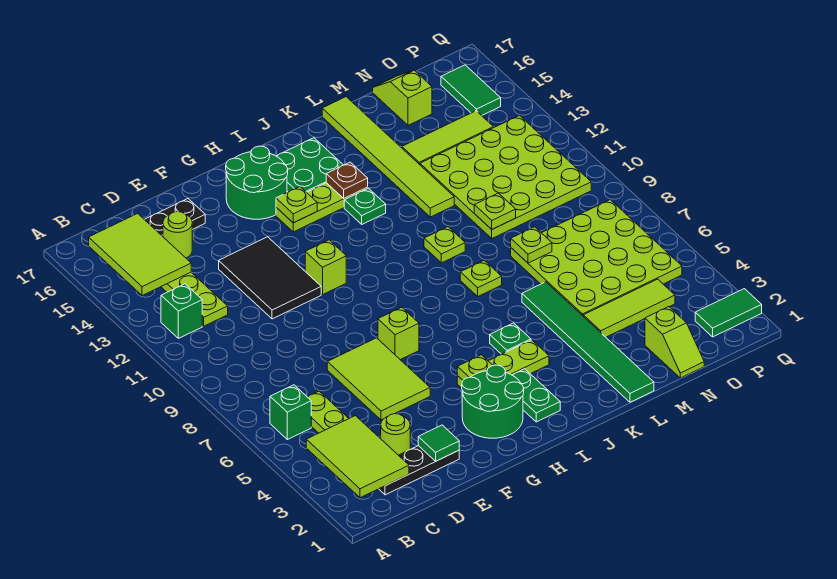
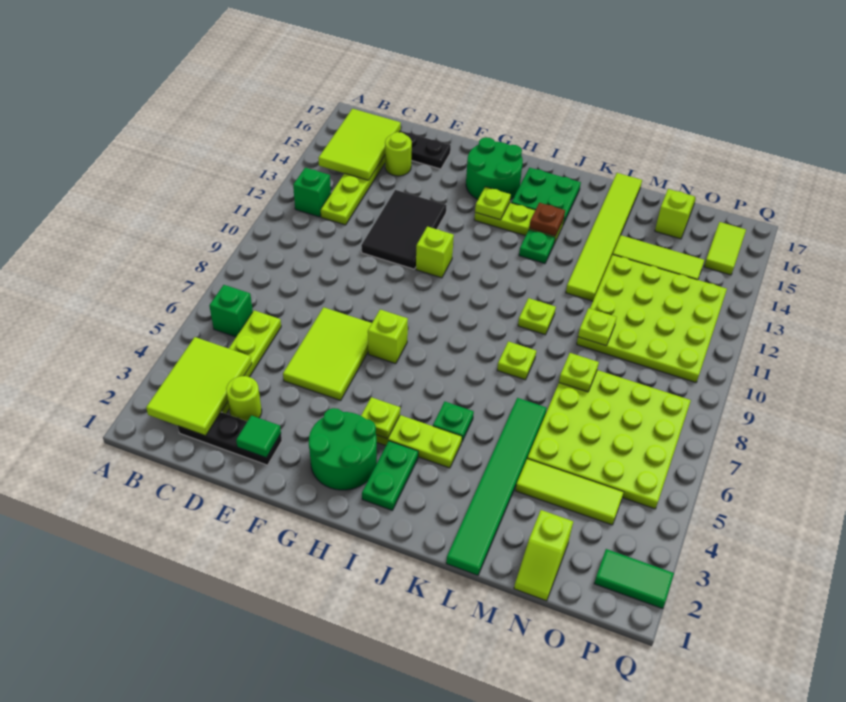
green tile P15:P16 level 1 -> lime tile P15:P16 level 1

